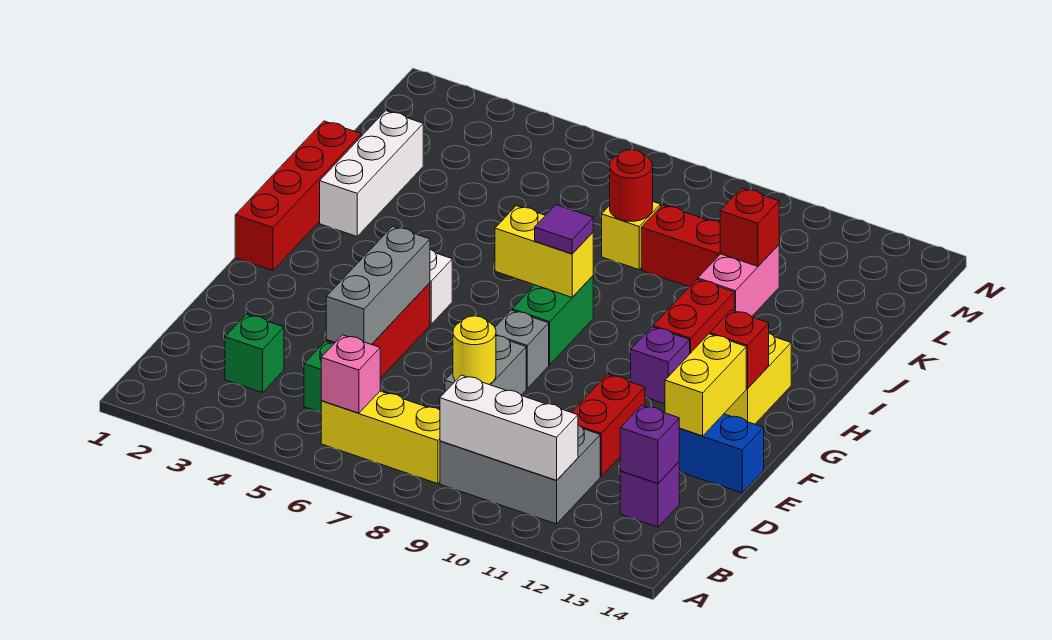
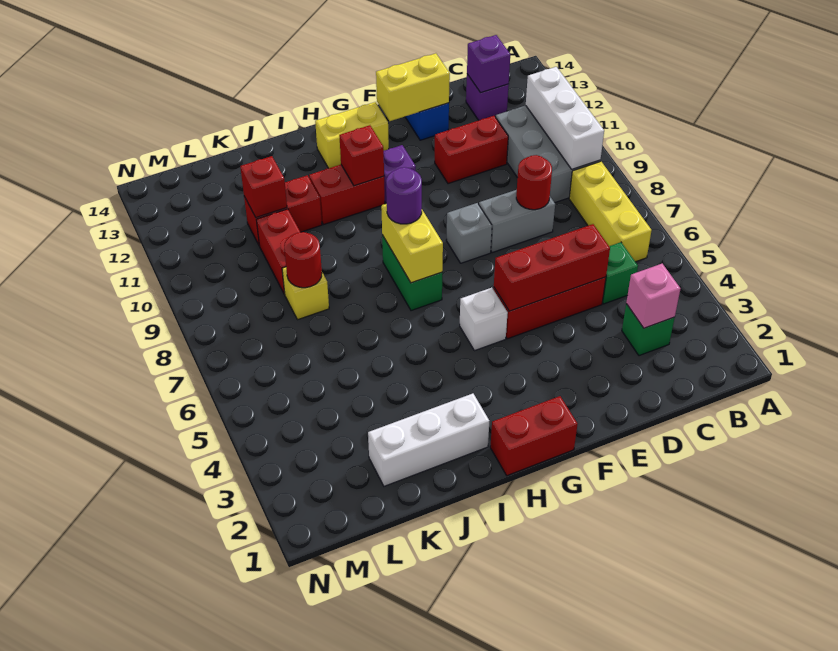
pink brick B6 level 2 -> pink brick C3 level 2
grey brick D5:F5 level 2 -> red brick D5:F5 level 2
yellow round brick D8 level 2 -> red round brick D8 level 2
red brick G1:J1 level 1 -> red brick G1:H1 level 1
green brick G8:H8 level 1 -> green brick H7:H8 level 1
red brick G13 level 2 -> red brick H11 level 2
purple tile H8 level 3 -> purple round brick H8 level 3
pink brick J11:K11 level 1 -> red brick J11:K11 level 1

